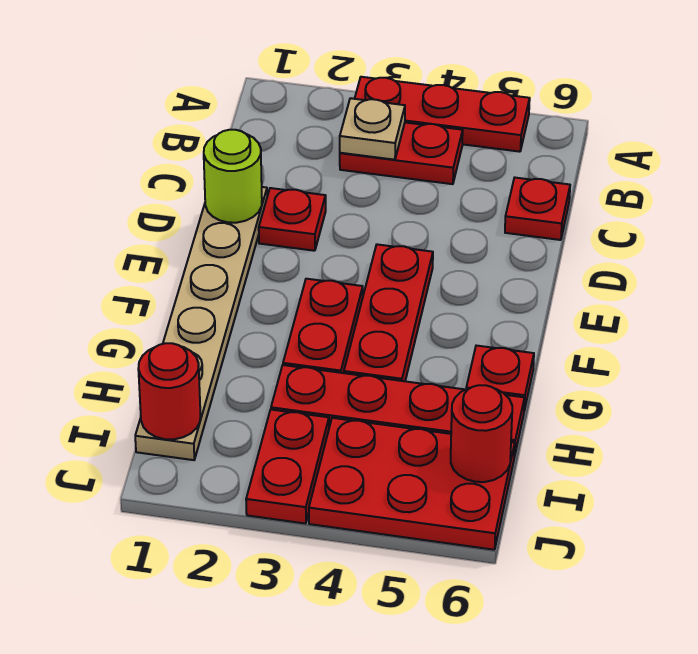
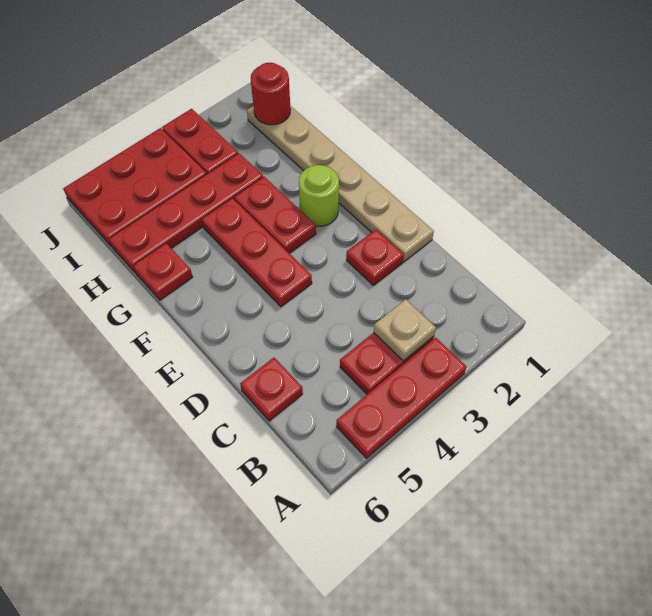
lime round brick D1 level 2 -> lime round brick F2 level 1
red round brick I6 level 2 -> none

